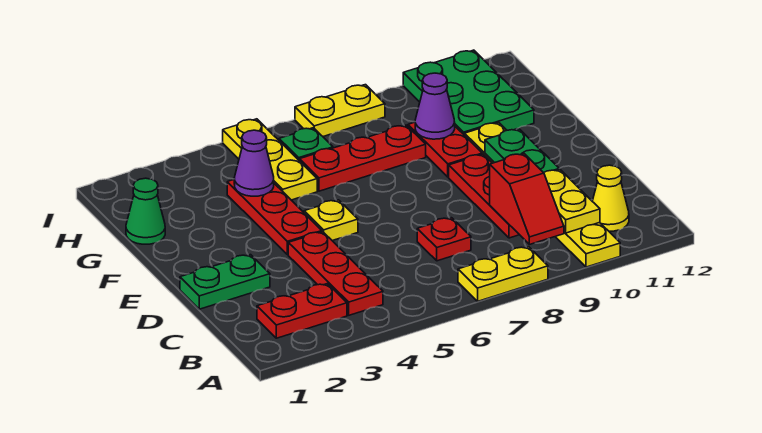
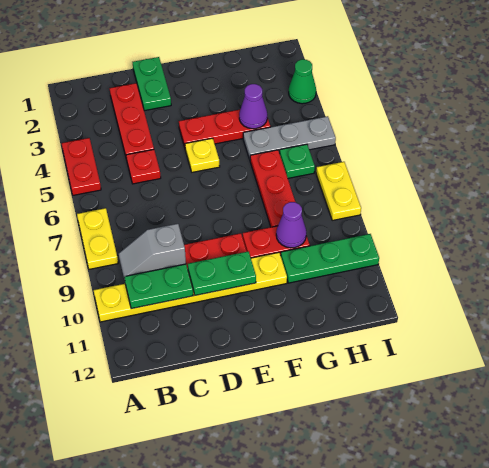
red plate B2:B3 level 1 -> red plate A4:A5 level 1
red plate B4:D4 level 1 -> red plate C2:C4 level 1
red slope B9:C9 level 2 top C -> grey slope B9:C9 level 2 top C
yellow plate B10:C10 level 2 -> green plate B10:C10 level 2
yellow cone B11 level 1 -> none
red plate C7 level 1 -> red plate C5 level 1
green cone G1 level 1 -> green cone I3 level 1
yellow plate G5:I5 level 1 -> grey plate G5:I5 level 1
green plate G10:I11 level 1 -> green plate G10:I10 level 1

